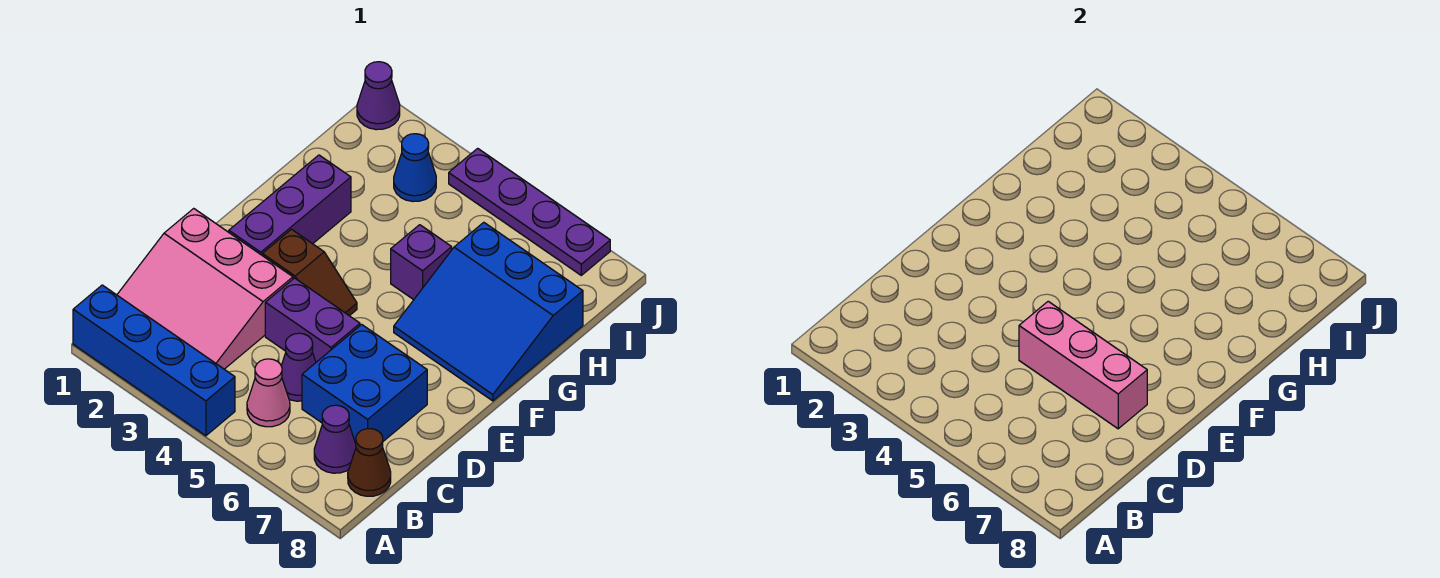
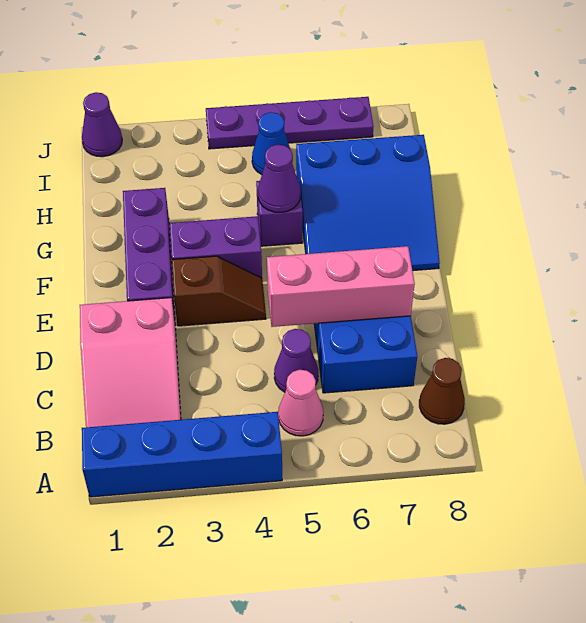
pink slope B1:D3 level 1 top D -> pink slope B1:D2 level 1 top D
purple cone B7 level 1 -> purple cone G5 level 2
purple brick D4:D5 level 1 -> purple brick F3:F4 level 1
blue cone I3 level 1 -> blue cone I5 level 1

